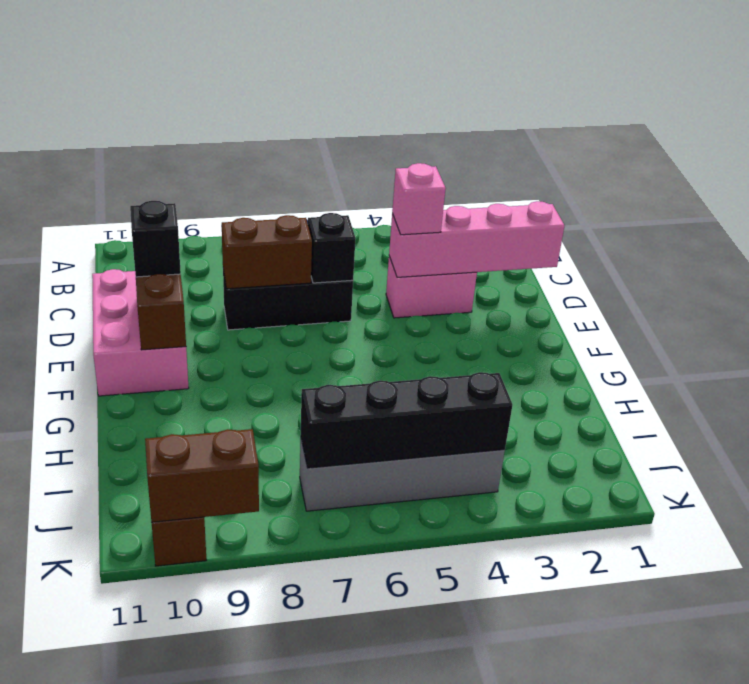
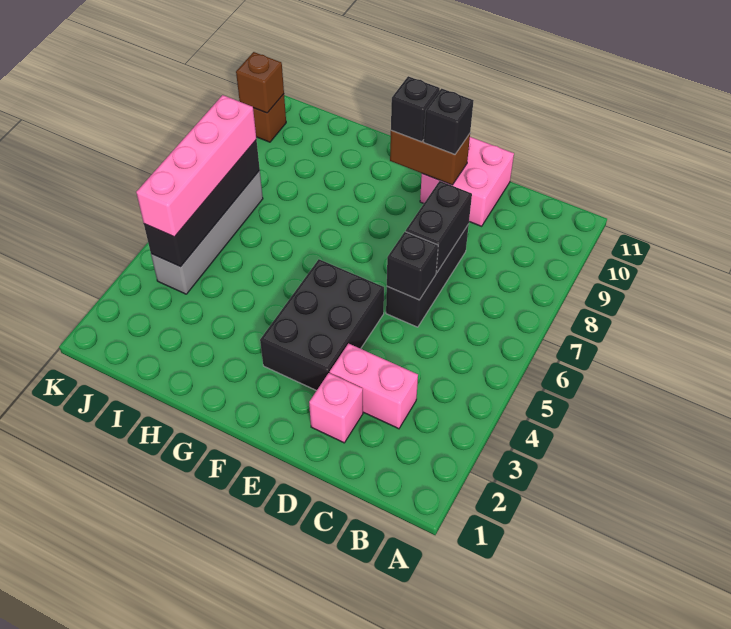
pink brick D1:D4 level 2 -> pink brick J4:J7 level 3
pink brick D3:D4 level 1 -> pink brick C3:D3 level 1
pink brick D4 level 3 -> pink brick D2 level 1
brown brick D7:D8 level 2 -> black brick D7:D8 level 2
pink brick D10:F11 level 1 -> pink brick D10:E11 level 1
none -> black brick E3:F5 level 1
none -> black brick F10 level 3
brown brick K9:K10 level 2 -> brown brick K10 level 2

